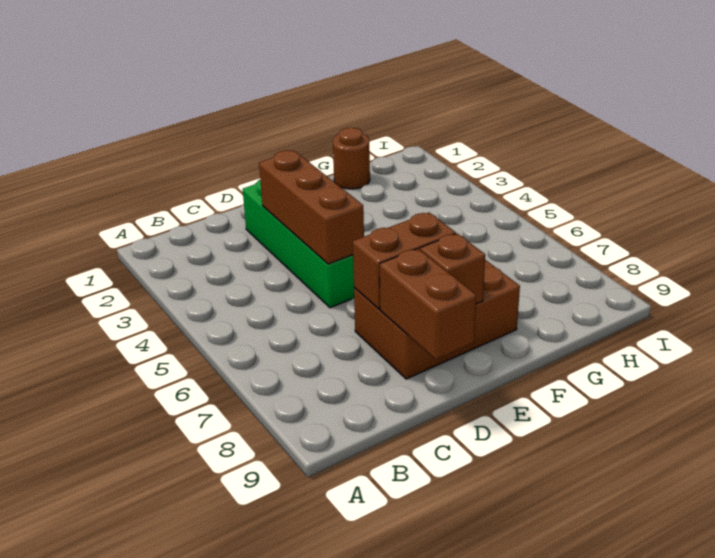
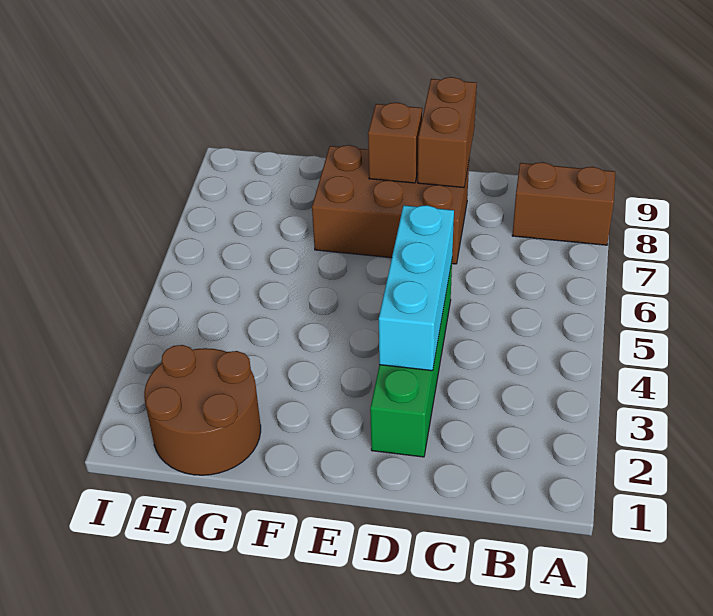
brown brick D3:D5 level 2 -> cyan brick D3:D5 level 2
brown brick D7:E7 level 2 -> brown brick A8:B8 level 1
brown round brick G1 level 1 -> brown round brick G1:H2 level 1

